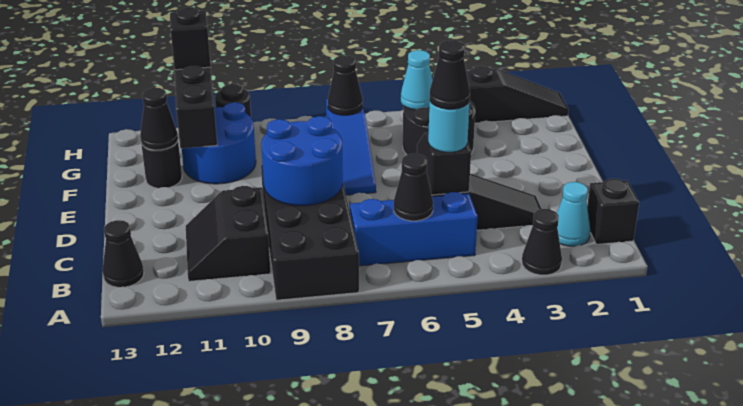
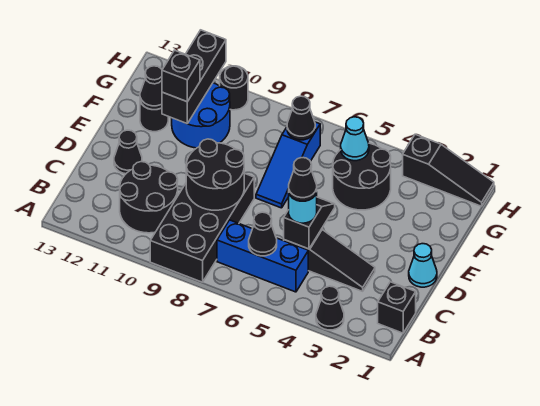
cyan cone B2 level 1 -> cyan cone D1 level 1
black slope B10:C11 level 1 top 10 -> black round brick B10:C11 level 1
black cone B13 level 1 -> black cone D12 level 1
blue round brick C8:D9 level 2 -> black round brick C8:D9 level 2
black brick H11 level 3 -> black brick F11 level 3

